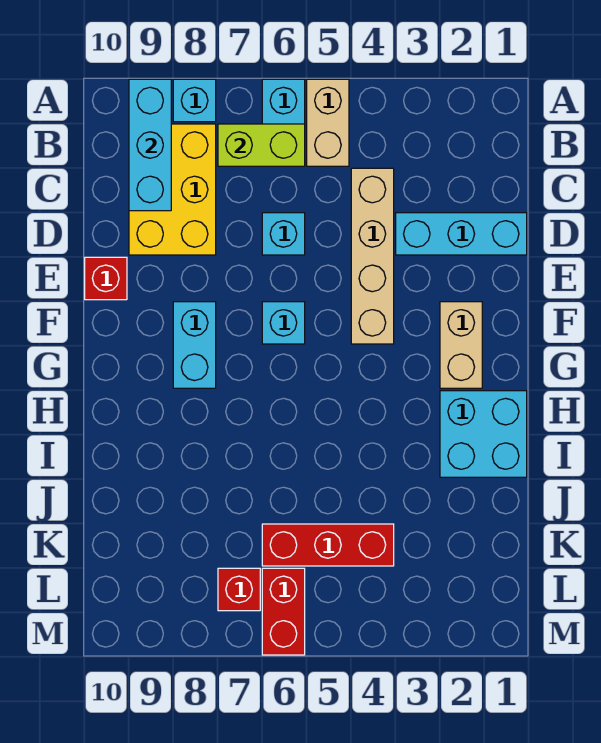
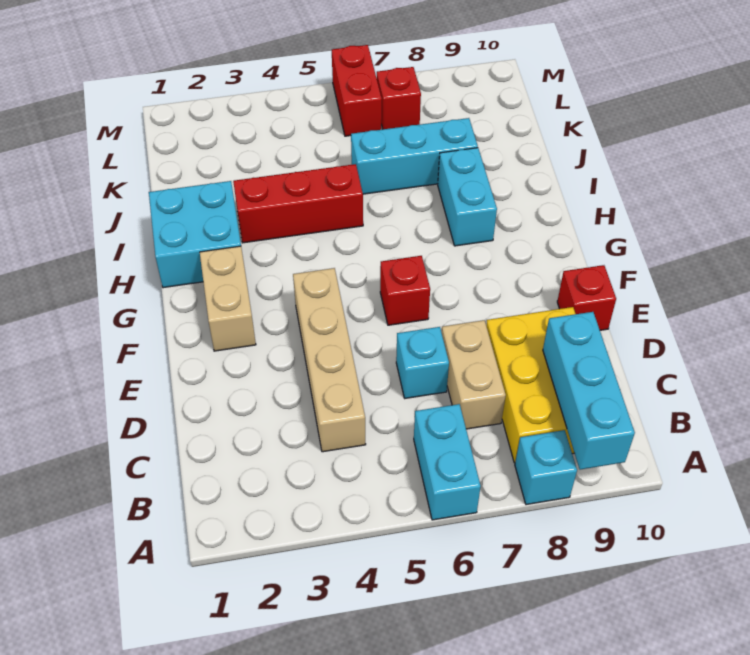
tan brick A5:B5 level 1 -> tan brick C7:D7 level 1
lime brick B6:B7 level 2 -> none
cyan brick D1:D3 level 1 -> cyan brick J6:J8 level 1
cyan brick F6 level 1 -> red brick F6 level 1
cyan brick F8:G8 level 1 -> cyan brick H8:I8 level 1
red brick K4:K6 level 1 -> red brick I3:I5 level 1

